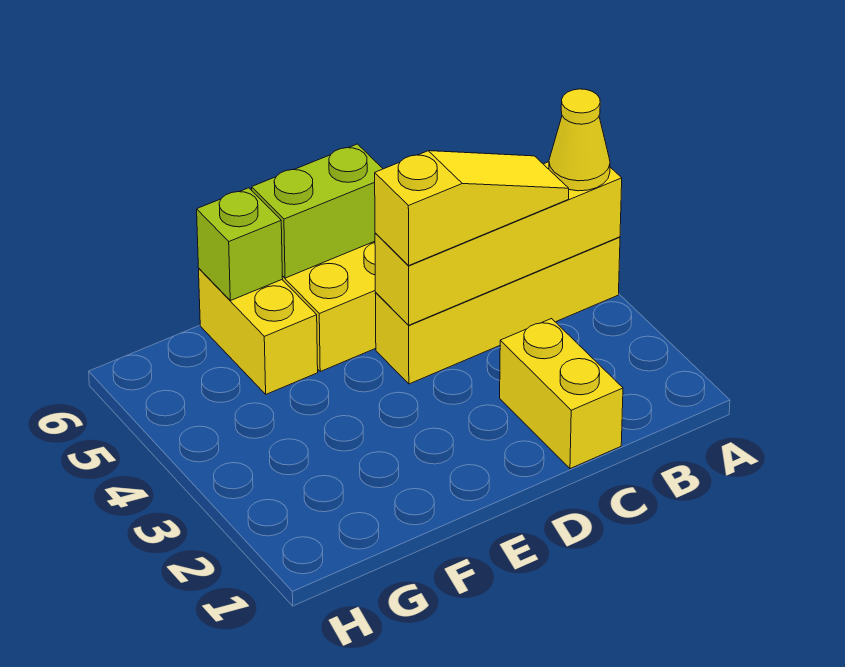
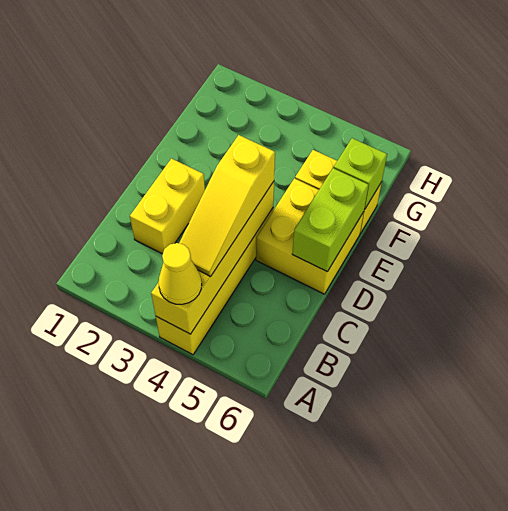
yellow brick C1:C2 level 1 -> yellow brick C2:D2 level 1

